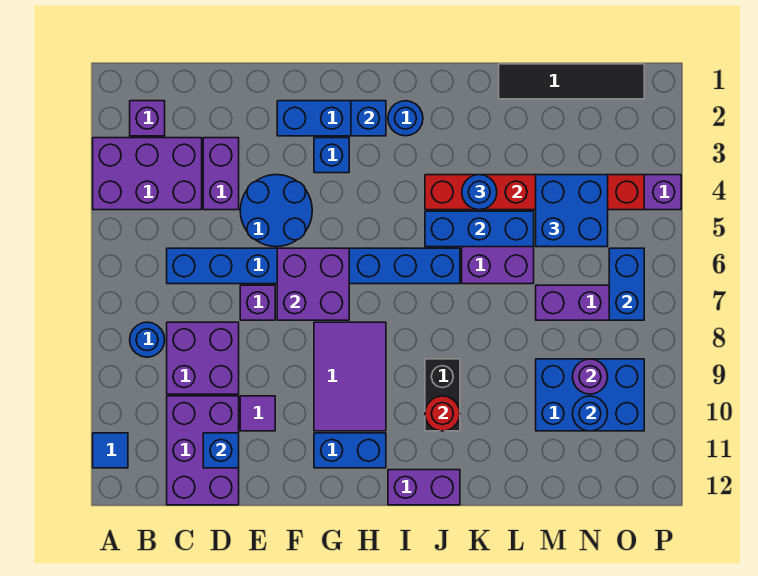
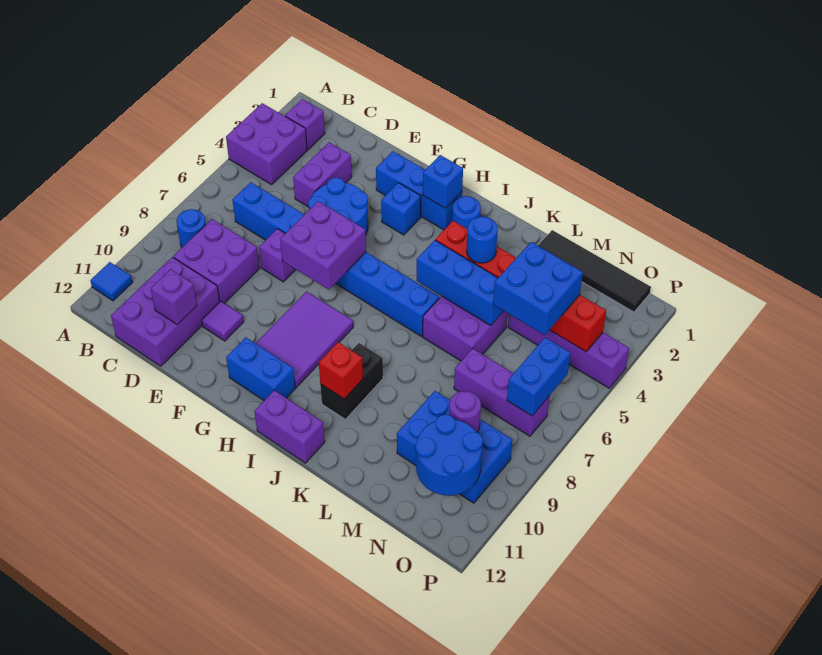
purple brick A3:C4 level 1 -> purple brick A3:B4 level 1
blue brick D11 level 2 -> purple brick D11 level 2
red round brick J10 level 2 -> red brick J10 level 2
blue round brick N10 level 2 -> blue round brick N10:O11 level 2

